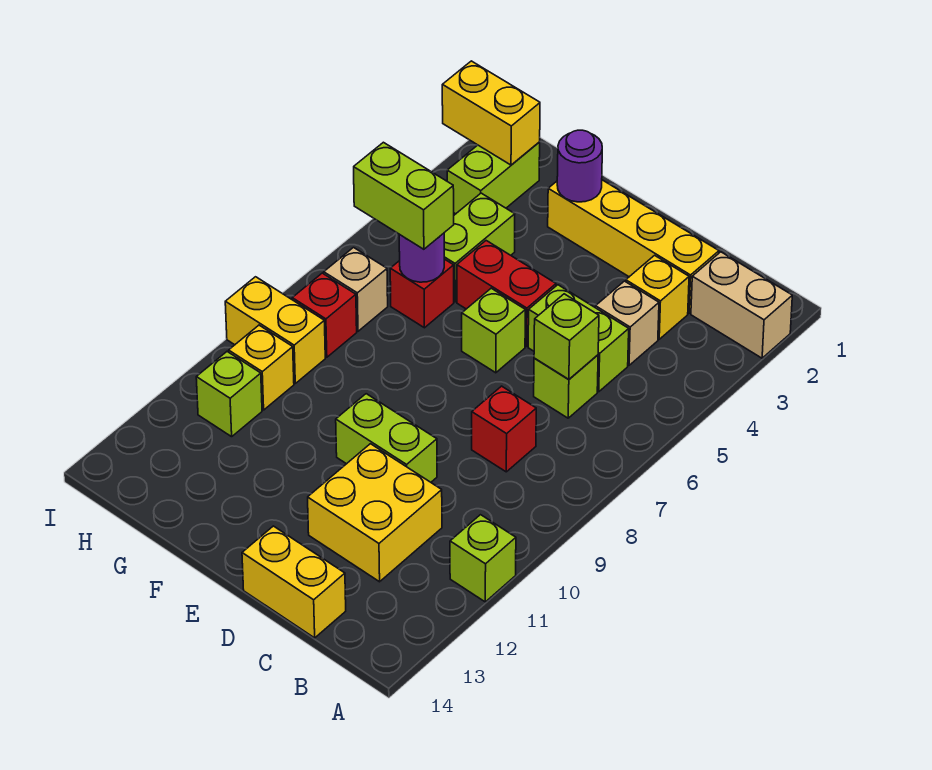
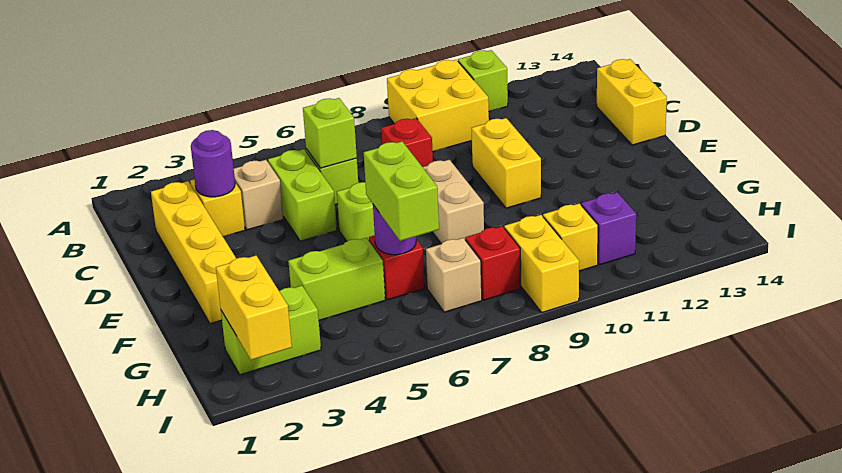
tan brick A2:B2 level 1 -> tan brick E8:F8 level 1
yellow brick C11:D12 level 1 -> yellow brick A9:B10 level 1
lime brick D10:E10 level 1 -> yellow brick D10:E10 level 1
red brick E5:F5 level 1 -> none
purple round brick F2 level 2 -> purple round brick C3 level 2
lime brick H11 level 1 -> purple brick H11 level 1

